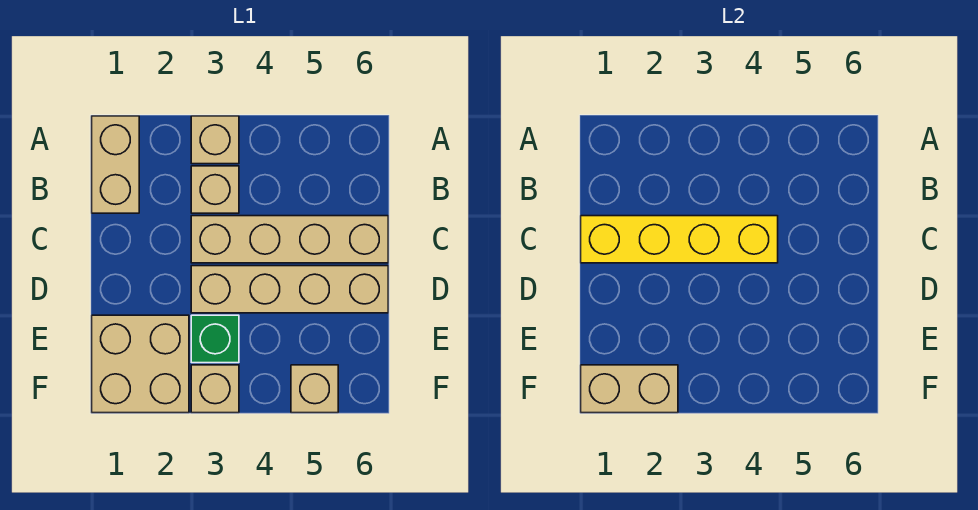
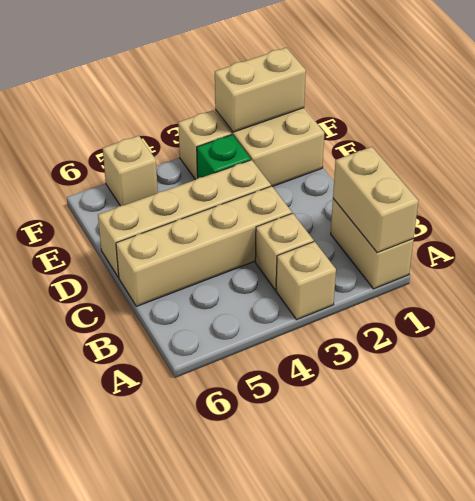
none -> tan brick A1:B1 level 2
yellow brick C1:C4 level 2 -> none

